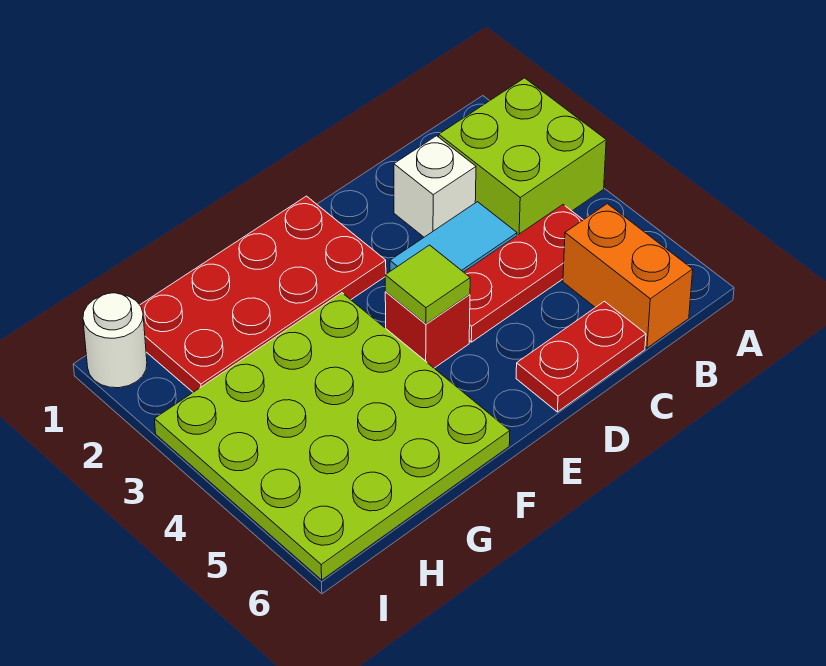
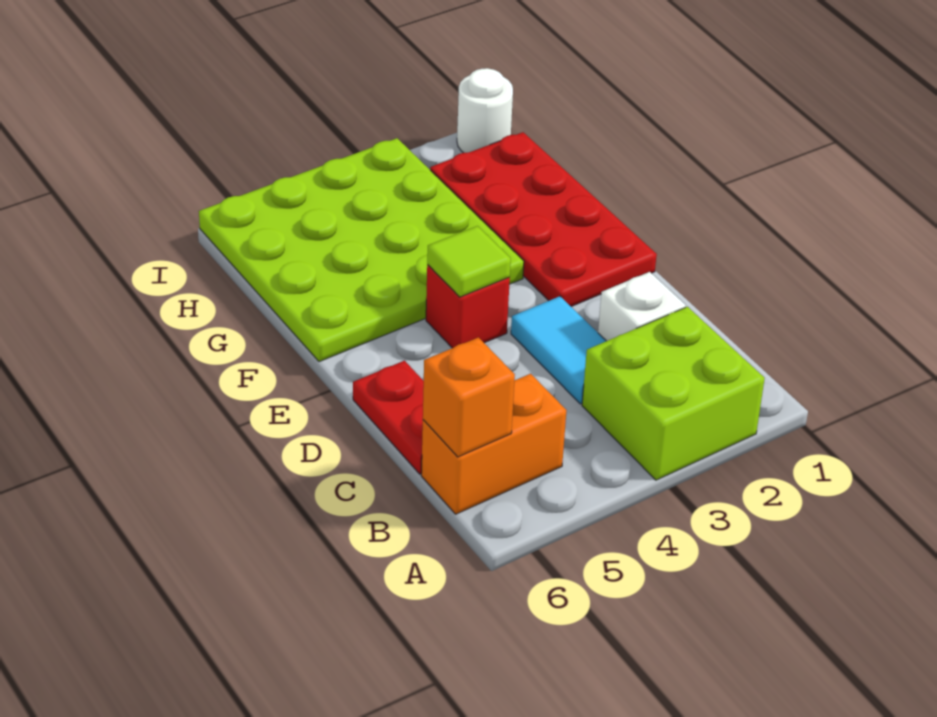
red plate B4:D4 level 1 -> none
none -> orange brick B6 level 2

